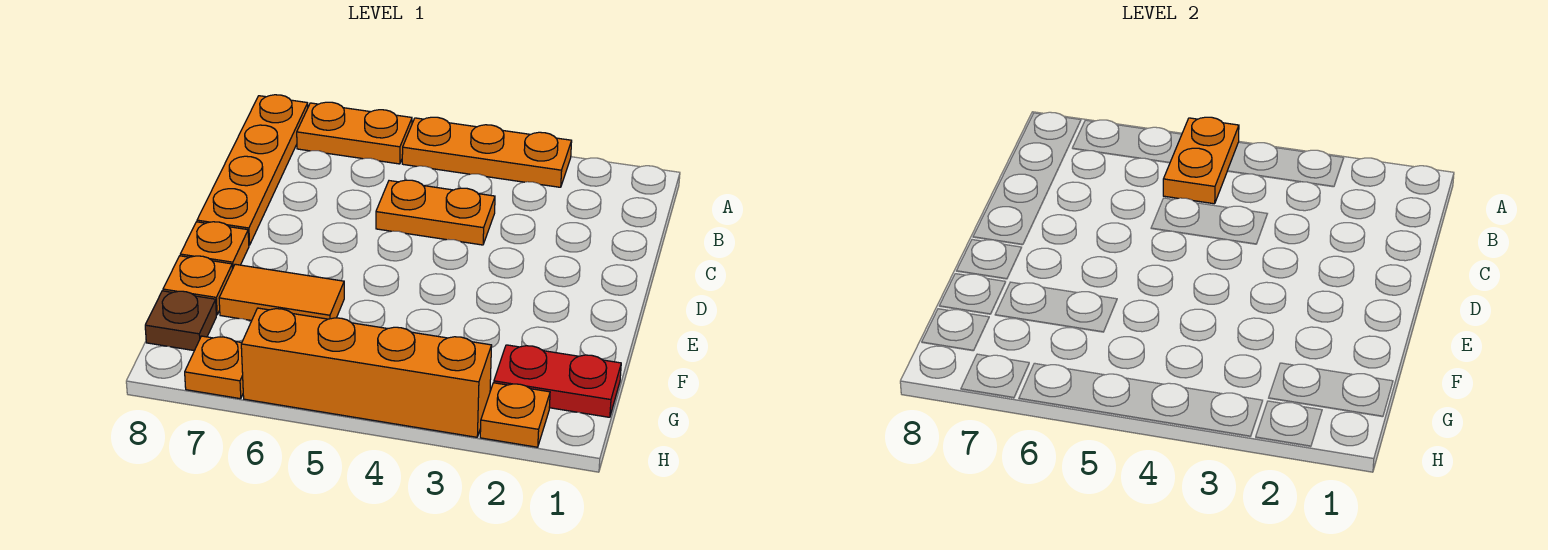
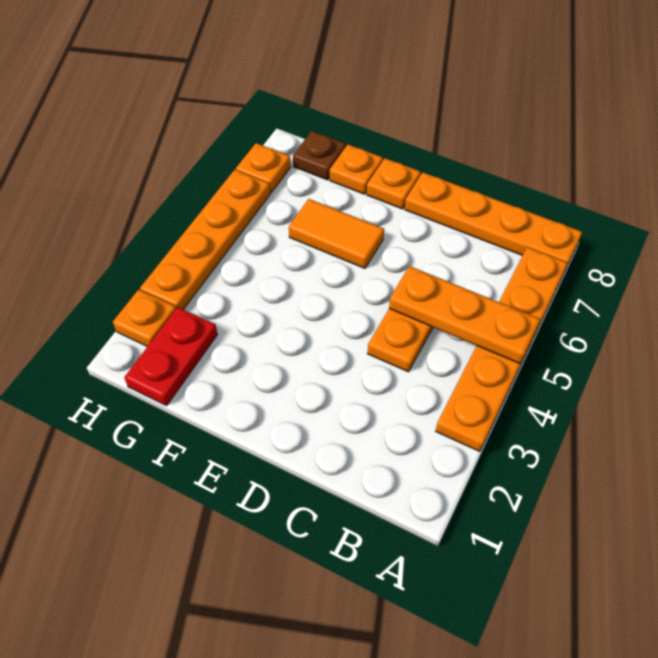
orange plate A5:B5 level 2 -> orange plate A5:C5 level 2
orange tile F6:F7 level 1 -> orange tile E6:F6 level 1
orange brick H3:H6 level 1 -> orange plate H3:H6 level 1

